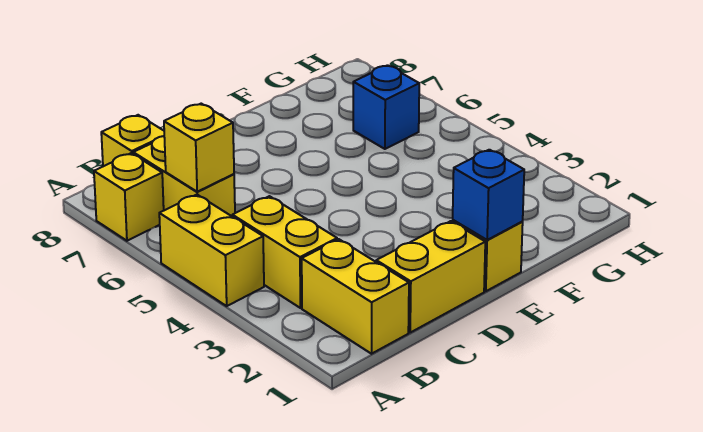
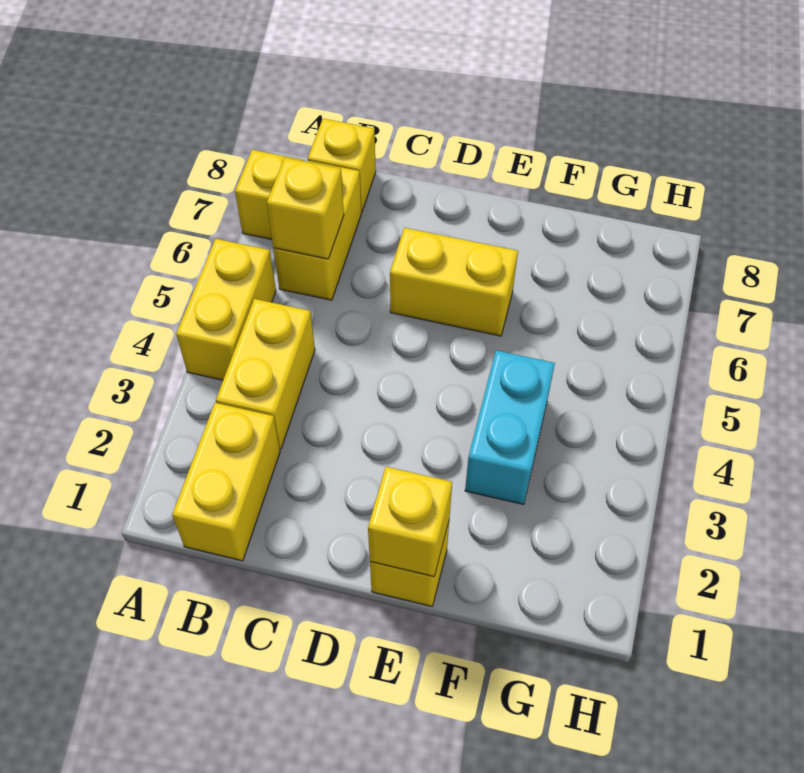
yellow brick C1:D1 level 1 -> yellow brick D6:E6 level 1
blue brick E1 level 2 -> yellow brick E1 level 2
none -> cyan brick F3:F4 level 1
blue brick G6 level 1 -> none

